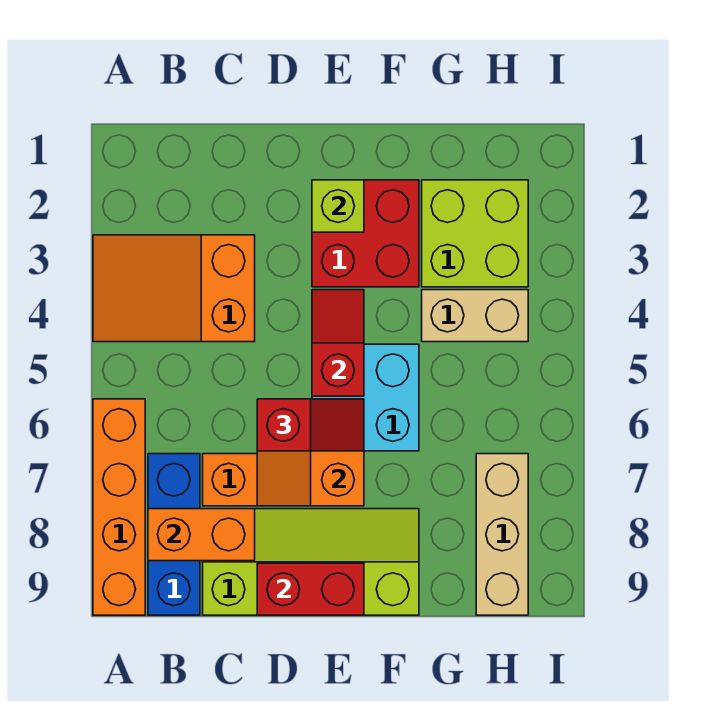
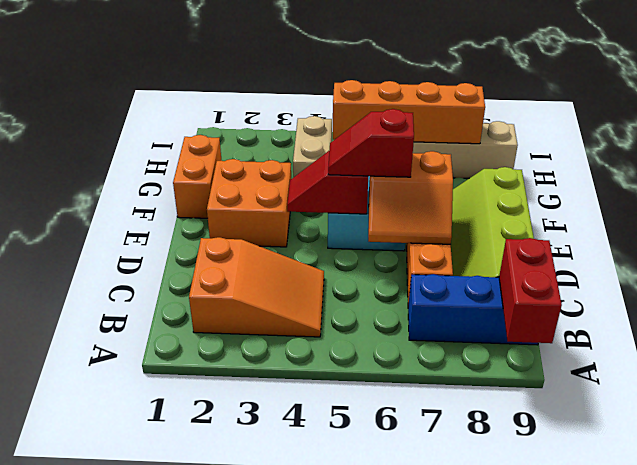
orange slope A3:C4 level 1 top C -> orange slope B2:C4 level 1 top 2
orange brick A6:A9 level 1 -> orange brick H5:H8 level 2
orange brick B8:C8 level 2 -> orange brick F1:G1 level 1
red slope D6:E6 level 3 top D -> red slope E5:E6 level 3 top 6
red brick D9:E9 level 2 -> red brick A9:B9 level 2
red brick E2:F3 level 1 -> orange brick E2:F3 level 1
lime brick E2 level 2 -> none
lime brick G2:H3 level 1 -> none

